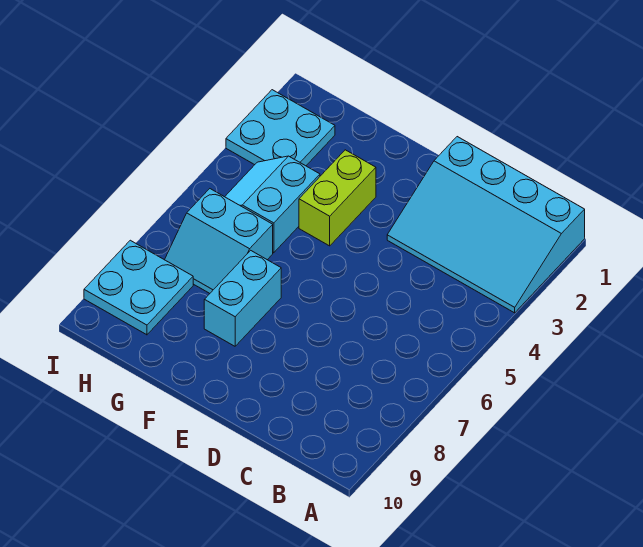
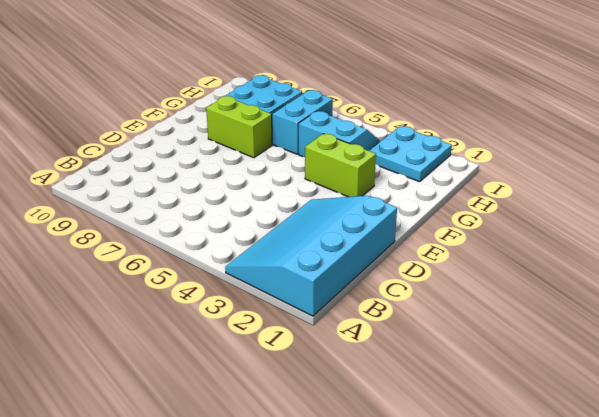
cyan brick F7:F8 level 1 -> lime brick F7:F8 level 1

